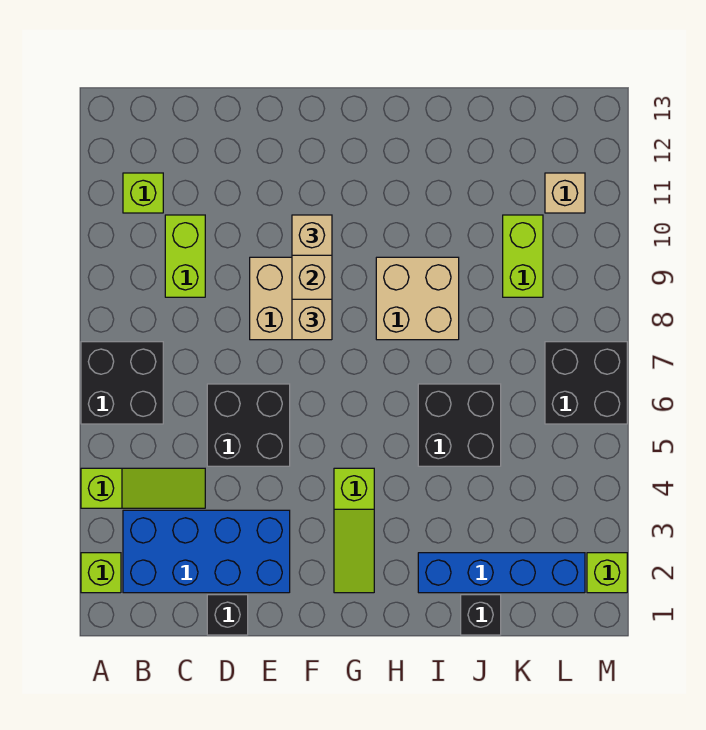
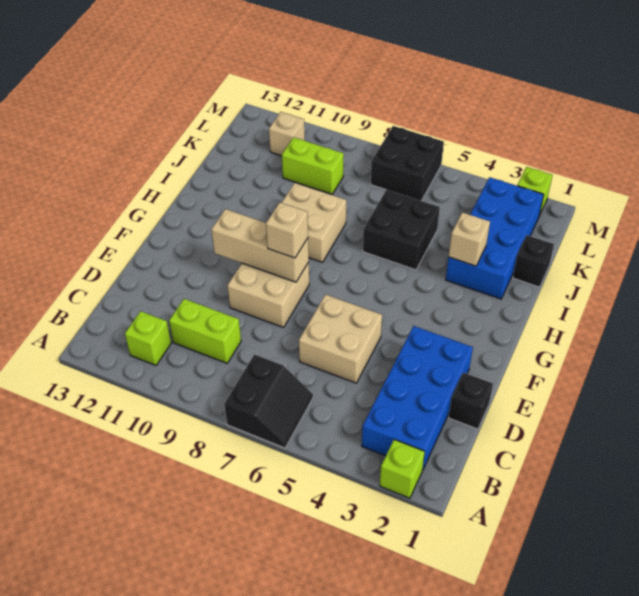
lime slope A4:C4 level 1 top A -> none
black brick A6:B7 level 1 -> black slope A6:B7 level 1 top 7
black brick D5:E6 level 1 -> tan brick D5:E6 level 1
tan brick F10 level 3 -> tan brick I3 level 2
lime slope G2:G4 level 1 top 4 -> none
blue brick I2:L2 level 1 -> blue brick I2:L3 level 1

